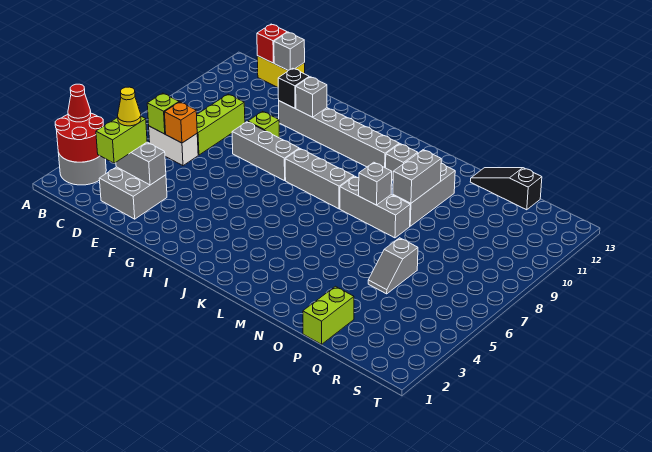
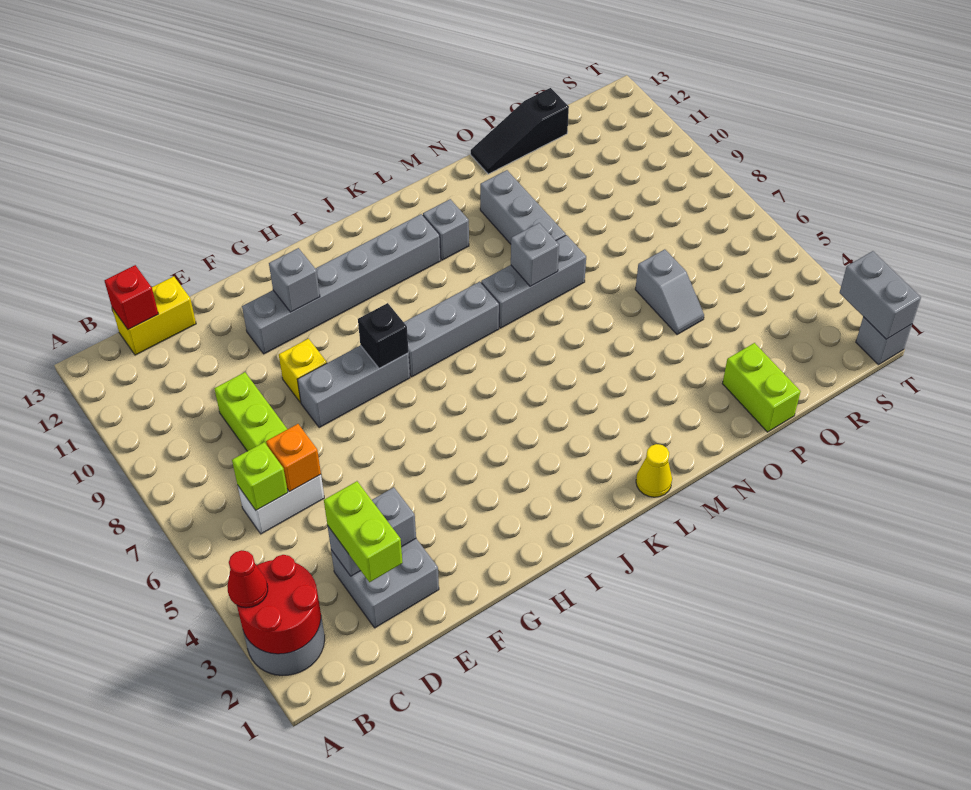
yellow cone D3 level 4 -> yellow cone L1 level 1
grey brick D13 level 2 -> grey brick T1 level 1
lime brick F9 level 1 -> yellow brick F9 level 1
black brick F11 level 2 -> black brick H8 level 2
grey brick N9:N10 level 2 -> grey brick T1:T2 level 2

